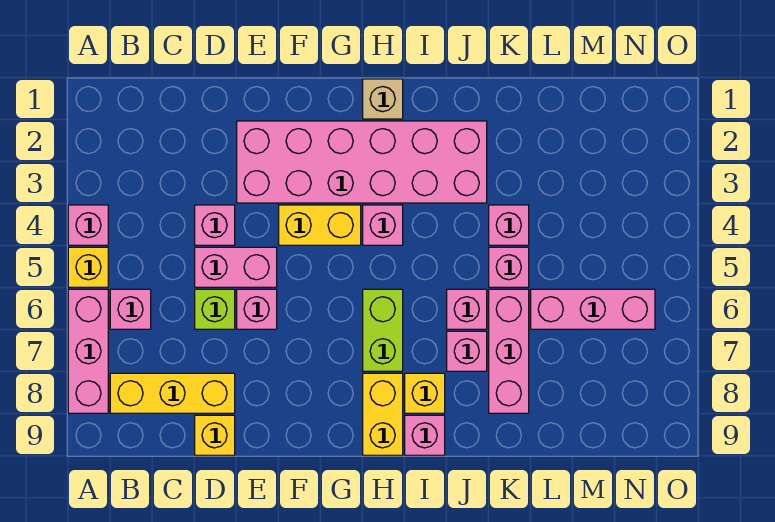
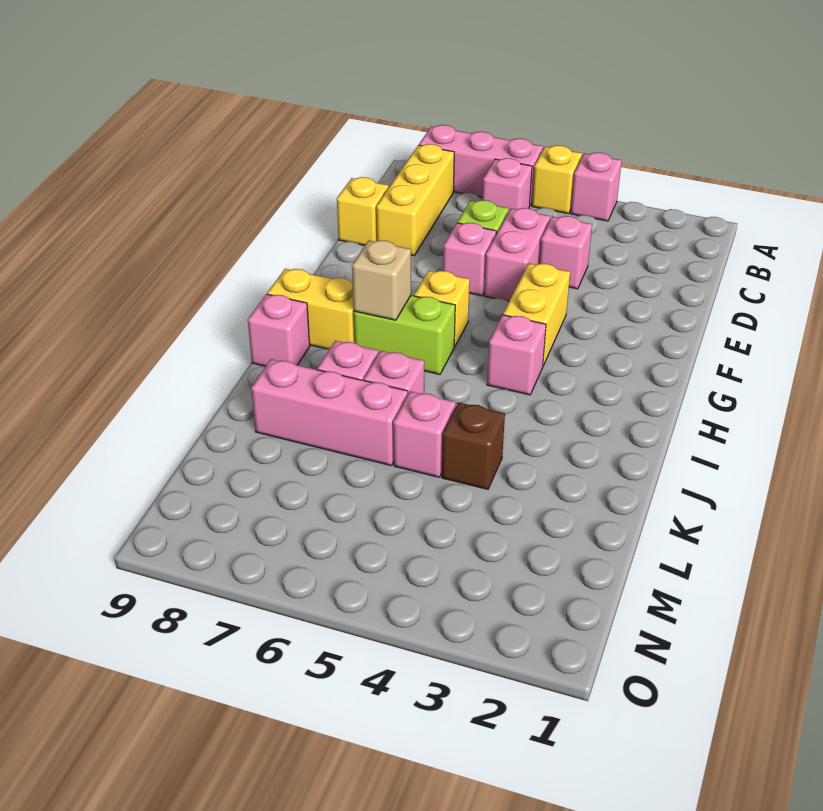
pink brick E2:J3 level 1 -> none
tan brick H1 level 1 -> tan brick H7 level 2
yellow brick I8 level 1 -> yellow brick G6 level 1
pink brick K4 level 1 -> brown brick K4 level 1
pink brick L6:N6 level 1 -> none

